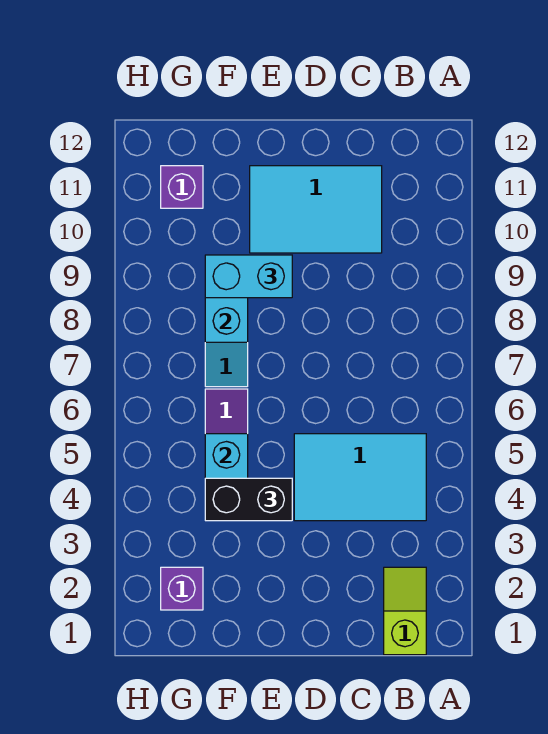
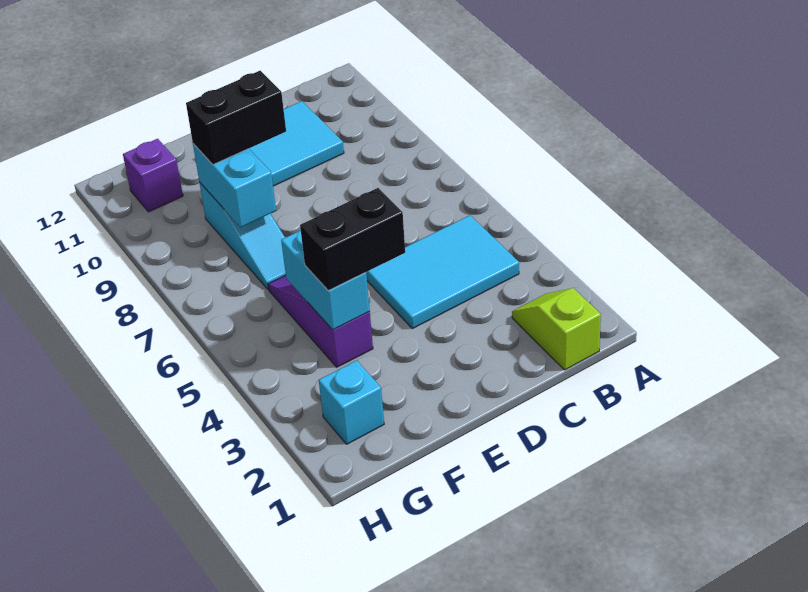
cyan brick E9:F9 level 3 -> black brick E9:F9 level 3
purple brick G2 level 1 -> cyan brick G2 level 1

